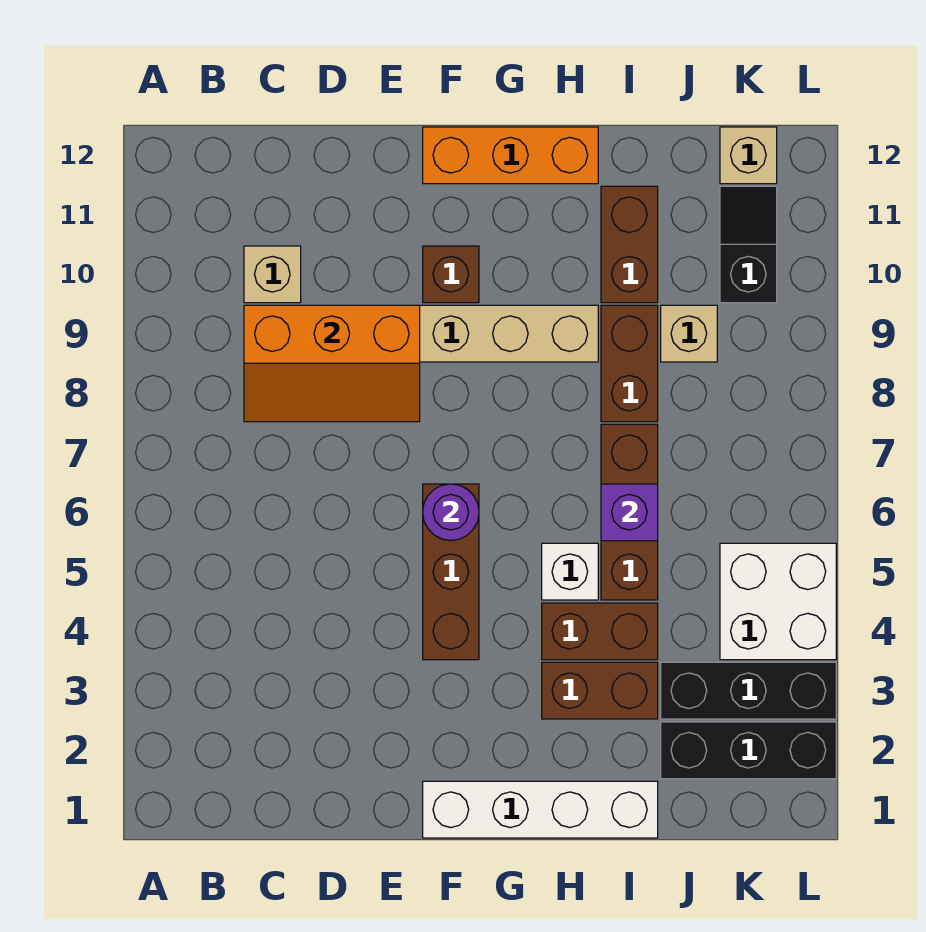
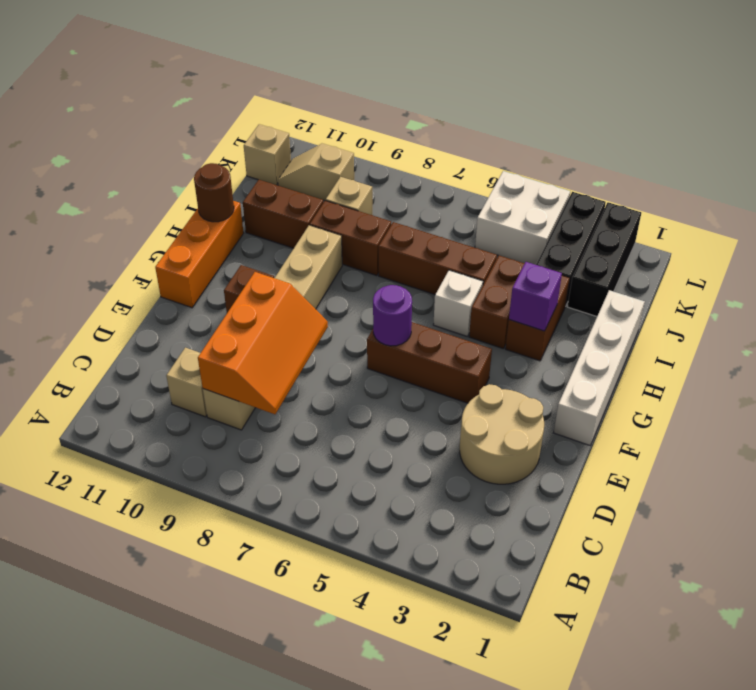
none -> tan round brick D2:E3 level 1
none -> brown round brick H12 level 2
purple brick I6 level 2 -> purple brick H3 level 2
black slope K10:K11 level 1 top 10 -> tan slope K10:K11 level 1 top 10

